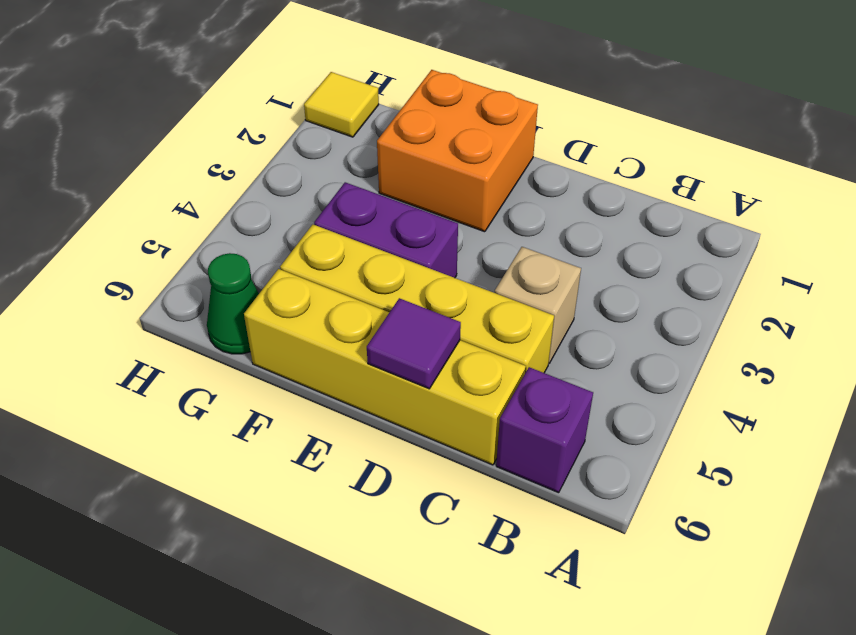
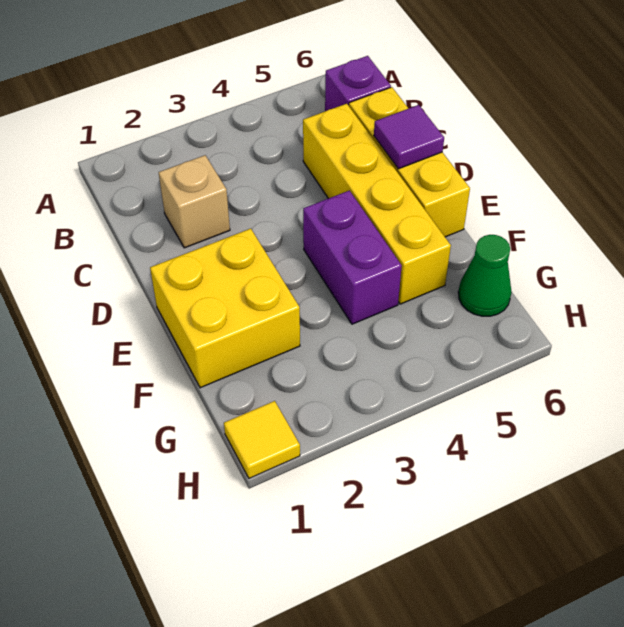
tan brick C4 level 1 -> tan brick C2 level 1
yellow brick C6:F6 level 1 -> yellow brick C6:E6 level 1
orange brick E1:F2 level 1 -> yellow brick E1:F2 level 1

